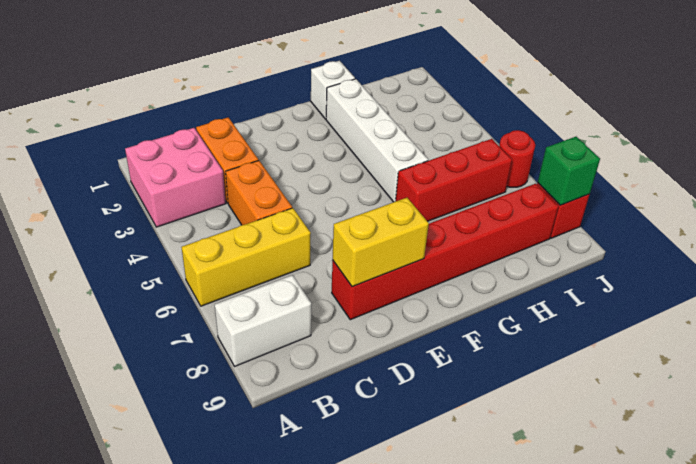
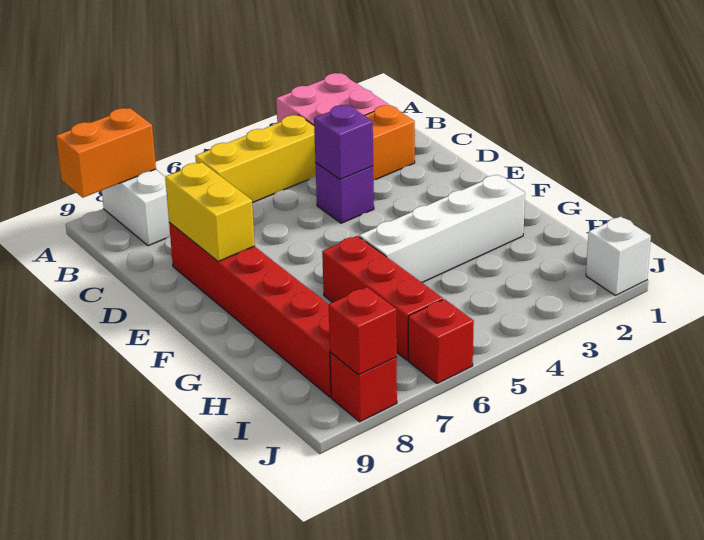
yellow brick A6:C6 level 1 -> yellow brick B4:B6 level 1
orange brick C4:C5 level 1 -> orange brick A8:A9 level 2
none -> purple brick D4 level 1
none -> purple brick D4 level 2
white brick G1 level 1 -> white brick J1 level 1
red round brick J6 level 1 -> red brick J6 level 1
green brick J8 level 2 -> red brick J8 level 2

